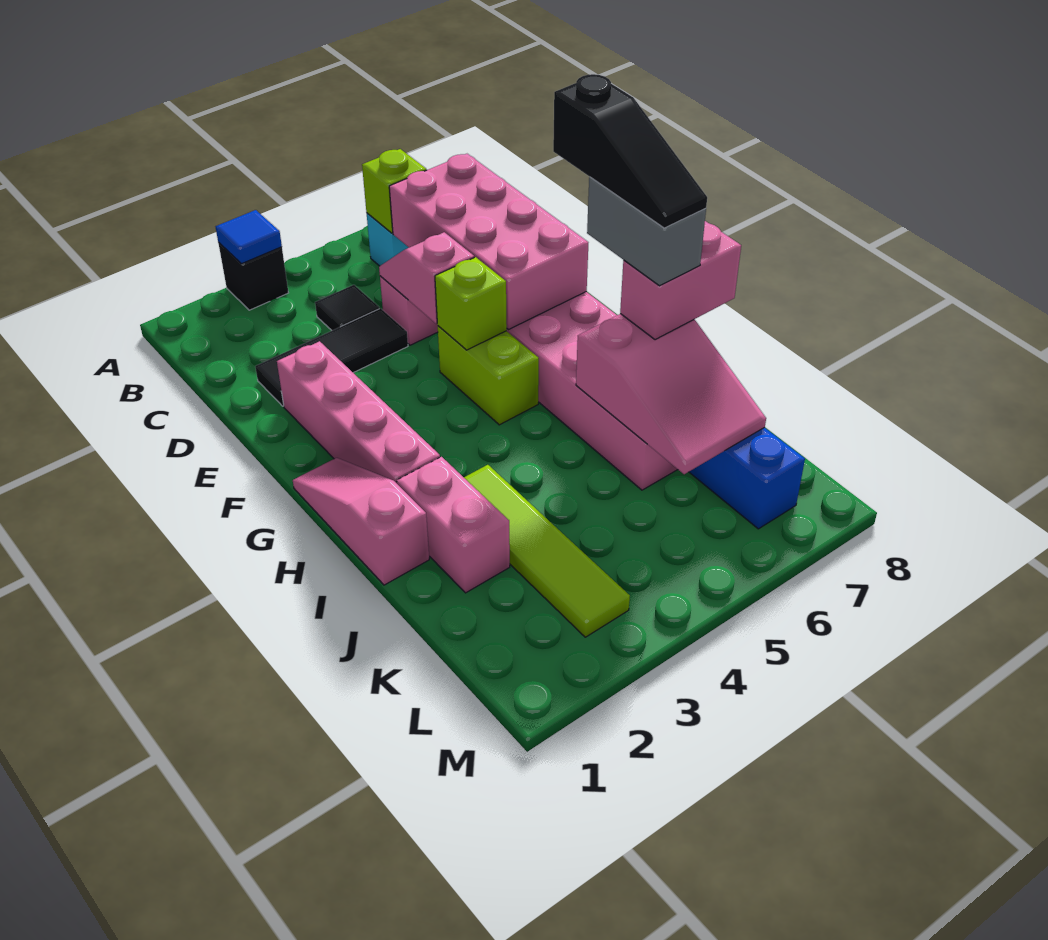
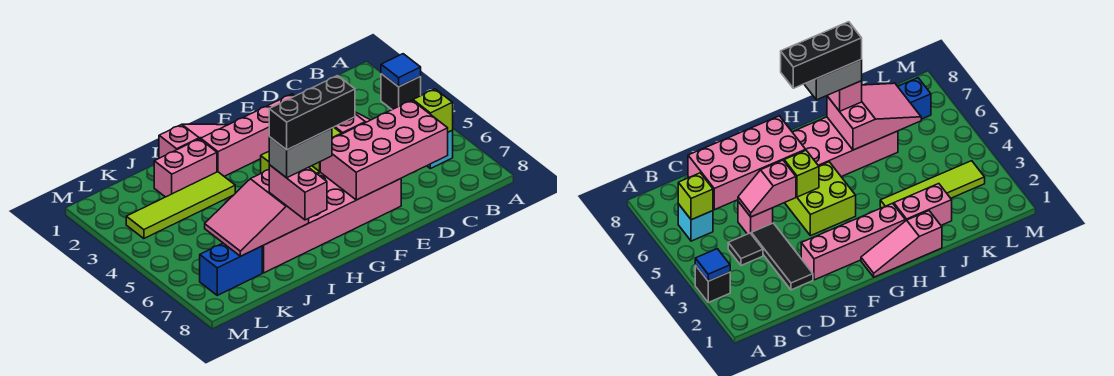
lime brick F5:G5 level 1 -> lime brick F4:G5 level 1
black slope G7:I7 level 5 top G -> black brick G7:I7 level 5

